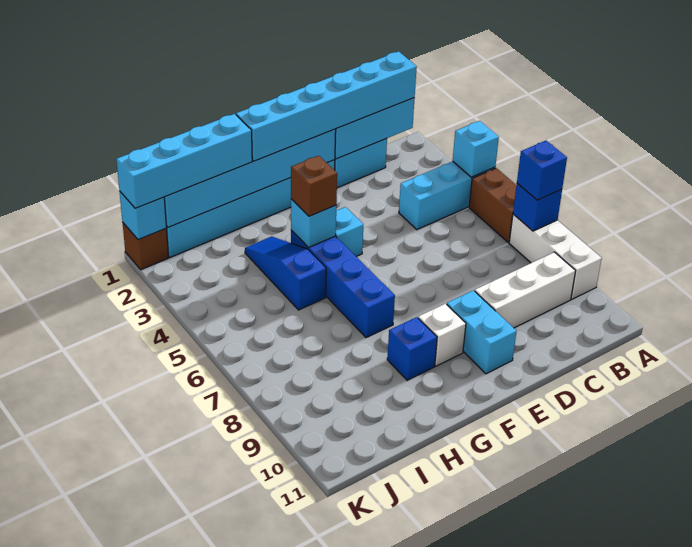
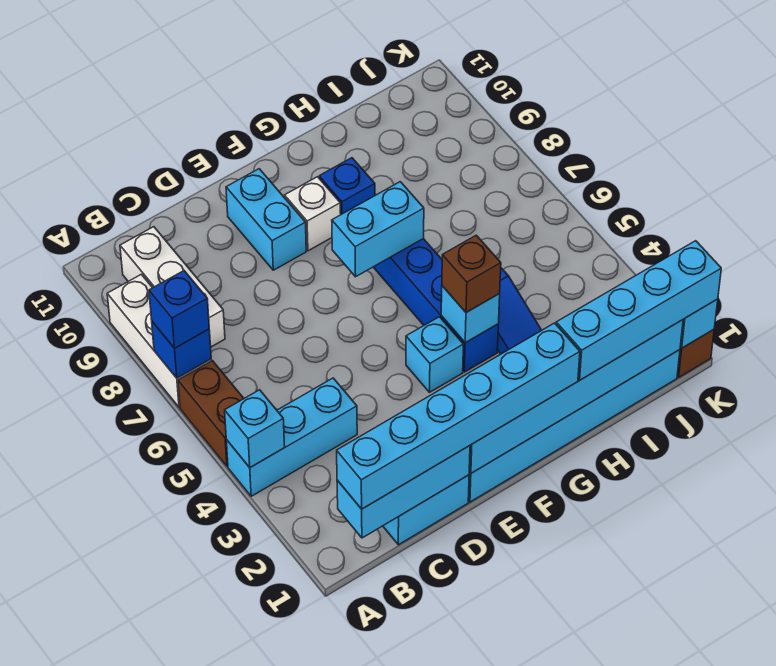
white brick B9:D9 level 1 -> white brick B8:B10 level 1
none -> cyan brick F7:G7 level 2

